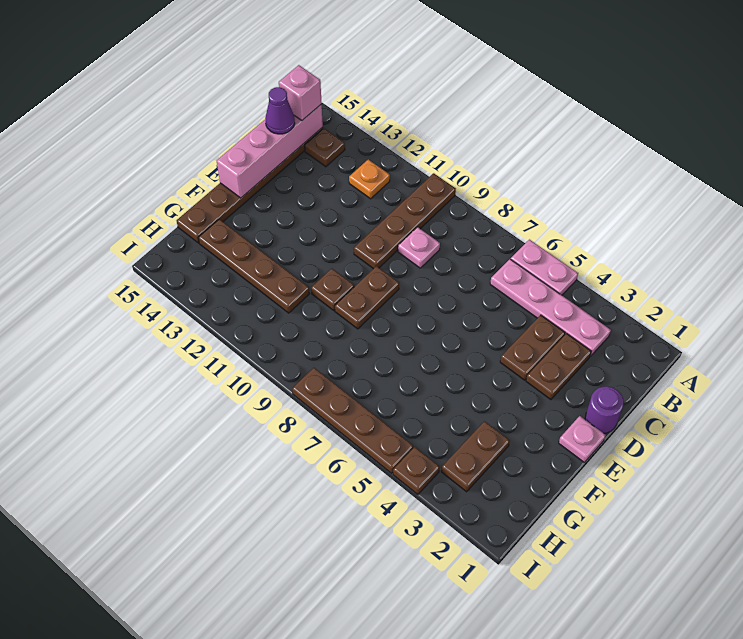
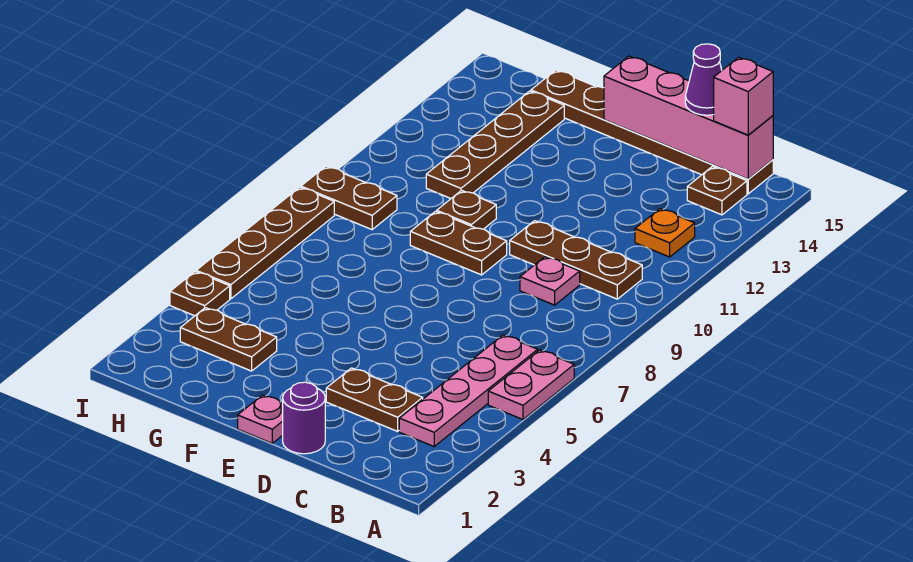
brown plate A10:D10 level 1 -> brown plate B10:D10 level 1
brown plate C4:D4 level 1 -> brown plate H9:I9 level 1

